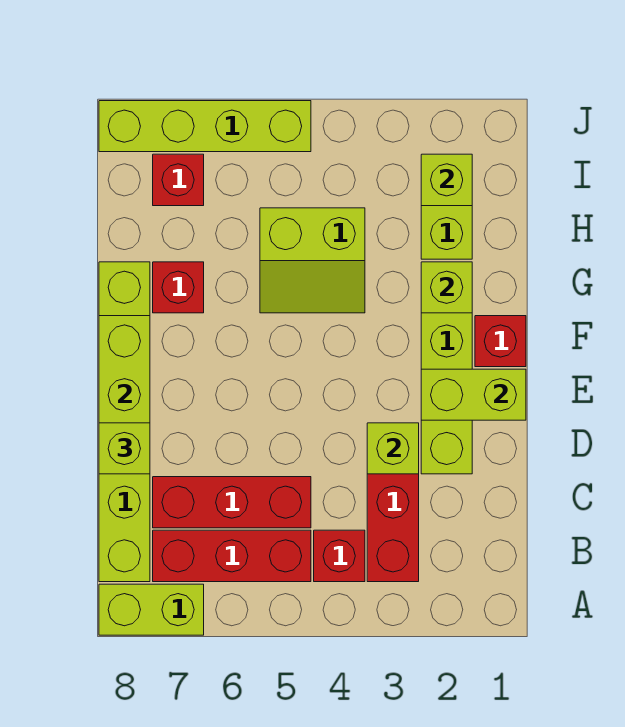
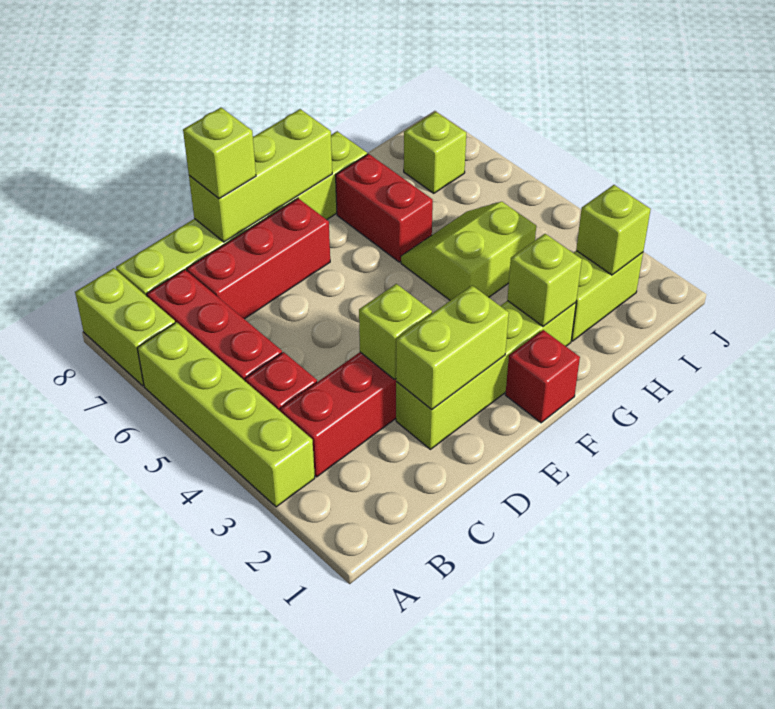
red brick C5:C7 level 1 -> red brick C7:E7 level 1
lime brick E1:E2 level 2 -> lime brick D2:E2 level 2
lime slope G4:H5 level 1 top H -> lime slope G4:H5 level 1 top 4
red brick G7 level 1 -> red brick G6:G7 level 1
red brick I7 level 1 -> lime brick I7 level 1
lime brick J5:J8 level 1 -> lime brick A3:A6 level 1

